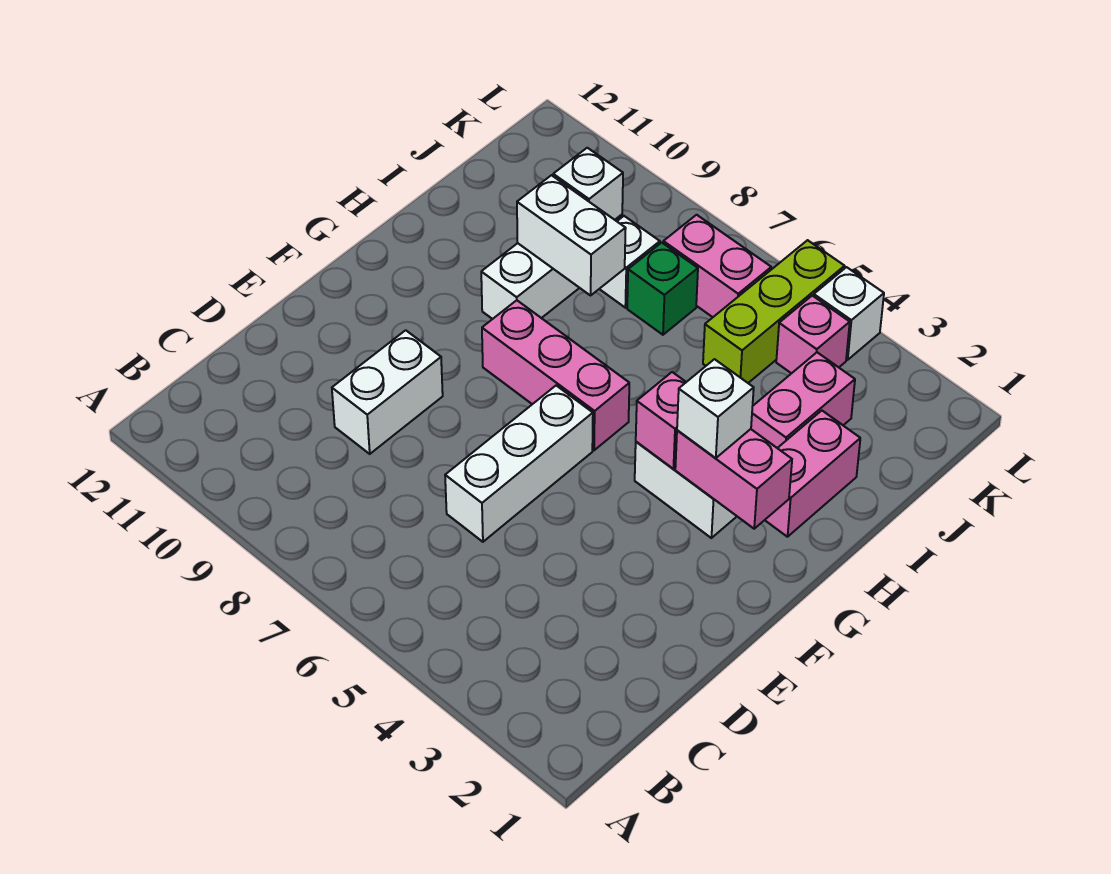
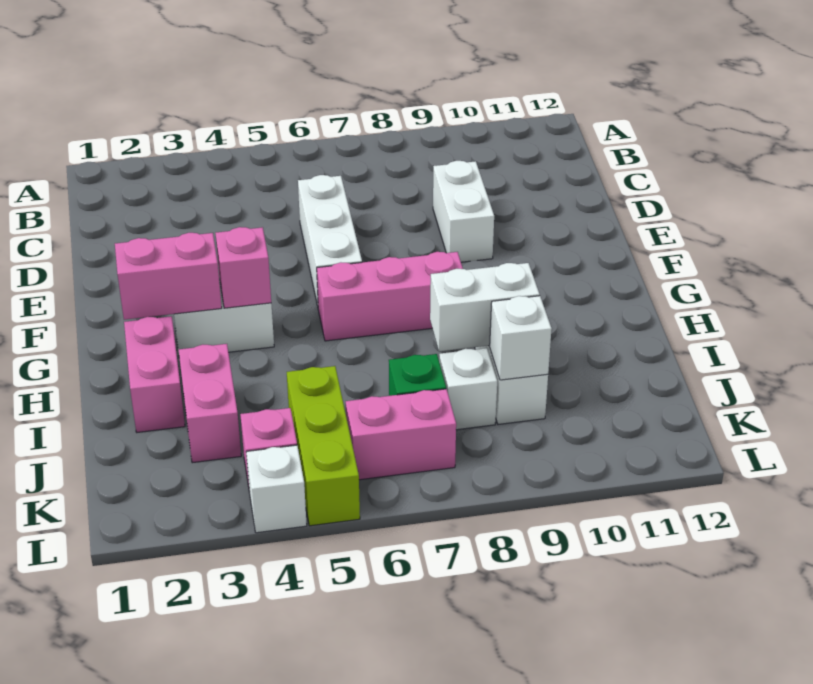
white brick G3 level 3 -> none

